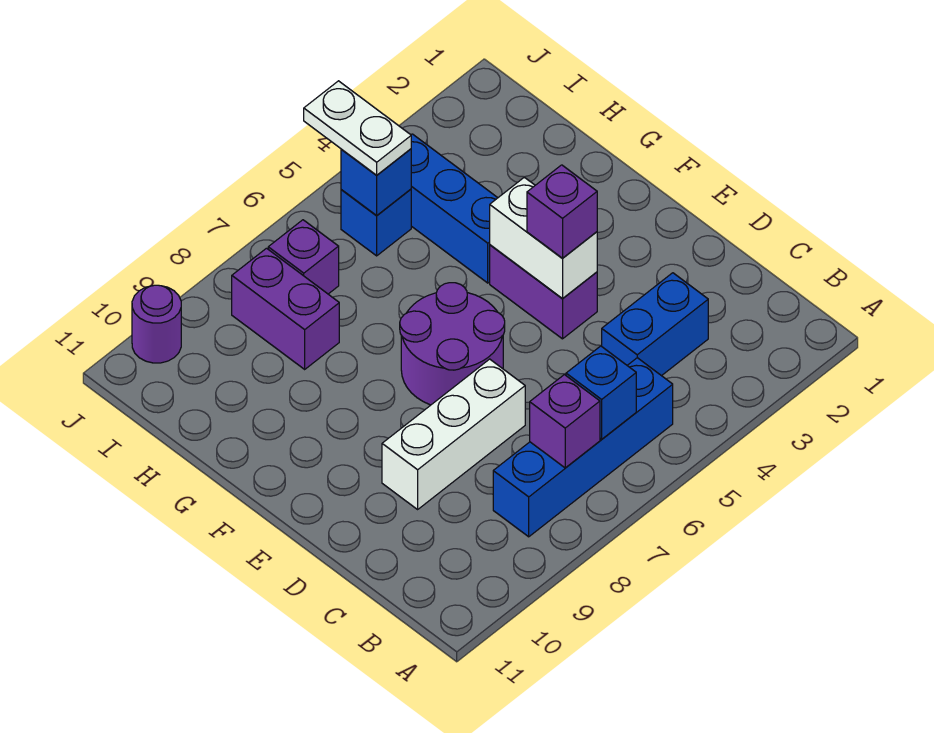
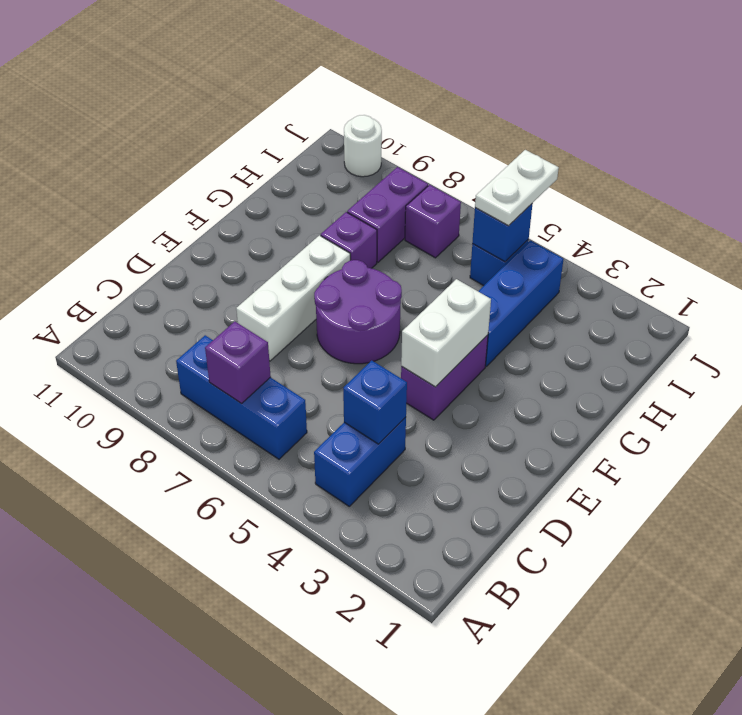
blue brick B5:B8 level 1 -> blue brick B6:B8 level 1
blue brick B6 level 2 -> blue brick C4 level 2
blue brick C3:C4 level 1 -> blue brick B4:C4 level 1
white brick D7:D9 level 1 -> white brick D8:F8 level 1
purple brick E4 level 3 -> purple brick G8 level 1
purple round brick J10 level 1 -> white round brick J10 level 1

